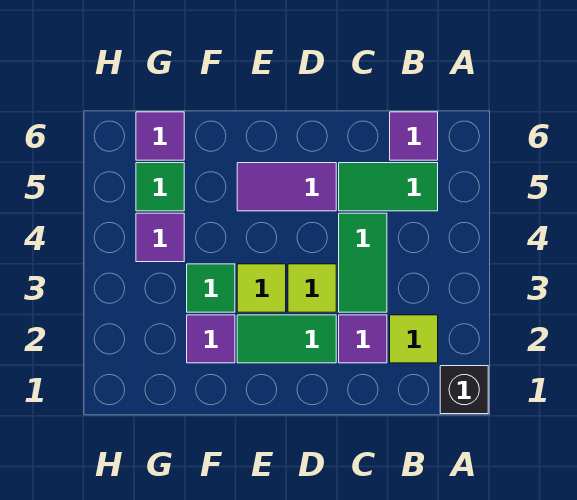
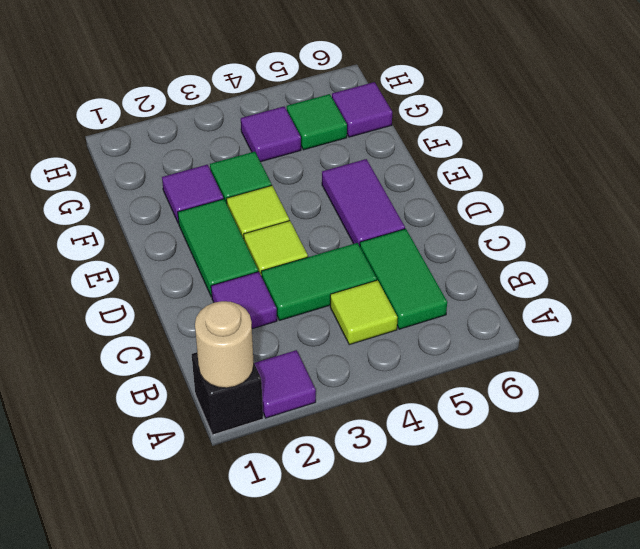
none -> tan round brick A1 level 2
lime tile B2 level 1 -> lime tile B4 level 1
purple tile B6 level 1 -> purple tile A2 level 1

